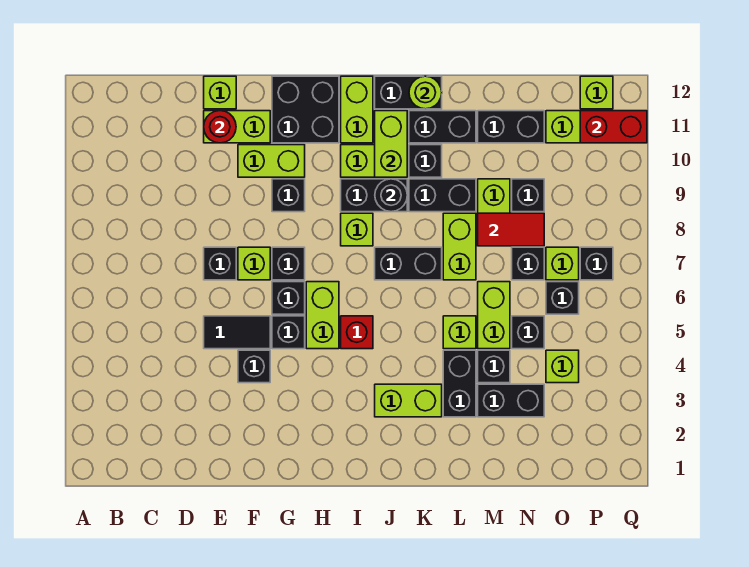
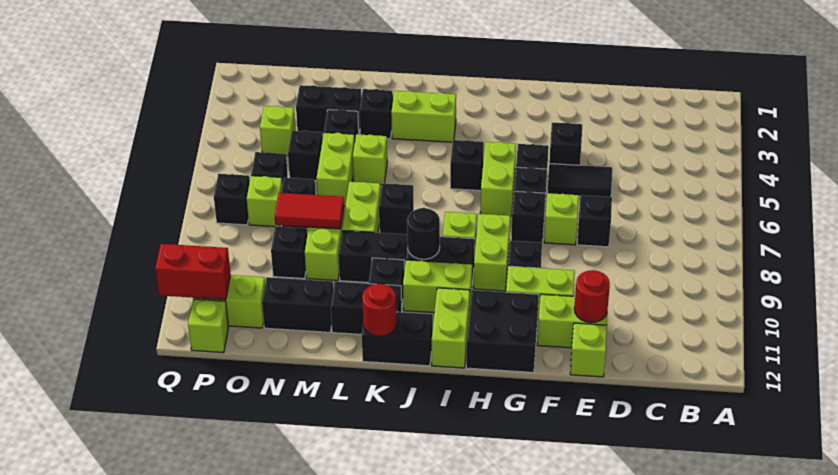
red brick I5 level 1 -> black brick I5 level 1
black brick J7:K7 level 1 -> black brick K7 level 1
lime brick J10:J11 level 2 -> lime brick H8:H9 level 1
lime round brick K12 level 2 -> red round brick K12 level 2
black brick L3:L4 level 1 -> black brick L3 level 1

